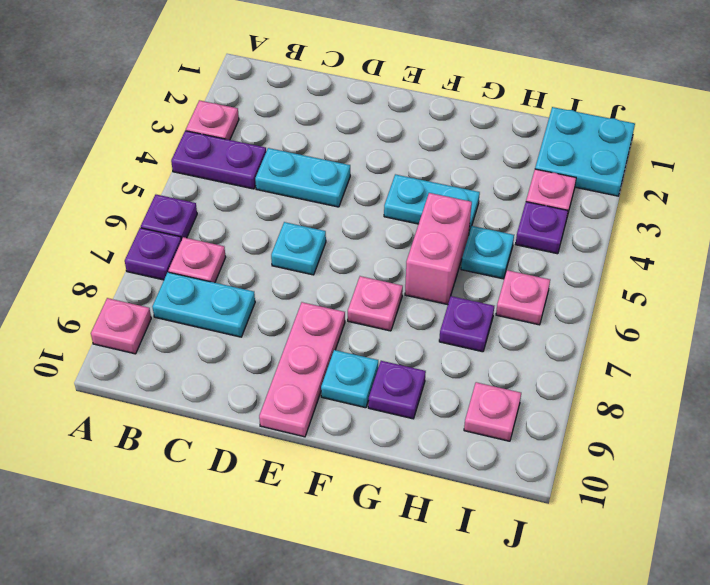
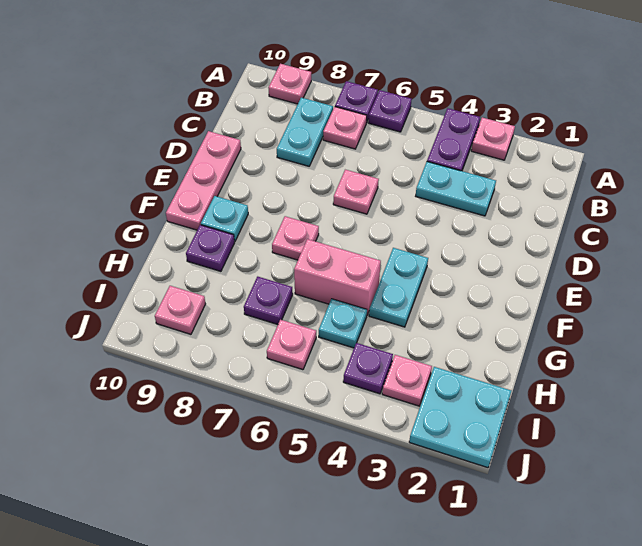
cyan plate C4:D4 level 1 -> cyan plate C3:C4 level 1
cyan plate D6 level 1 -> pink plate D6 level 1
pink plate E8:E10 level 1 -> pink plate D10:F10 level 1

